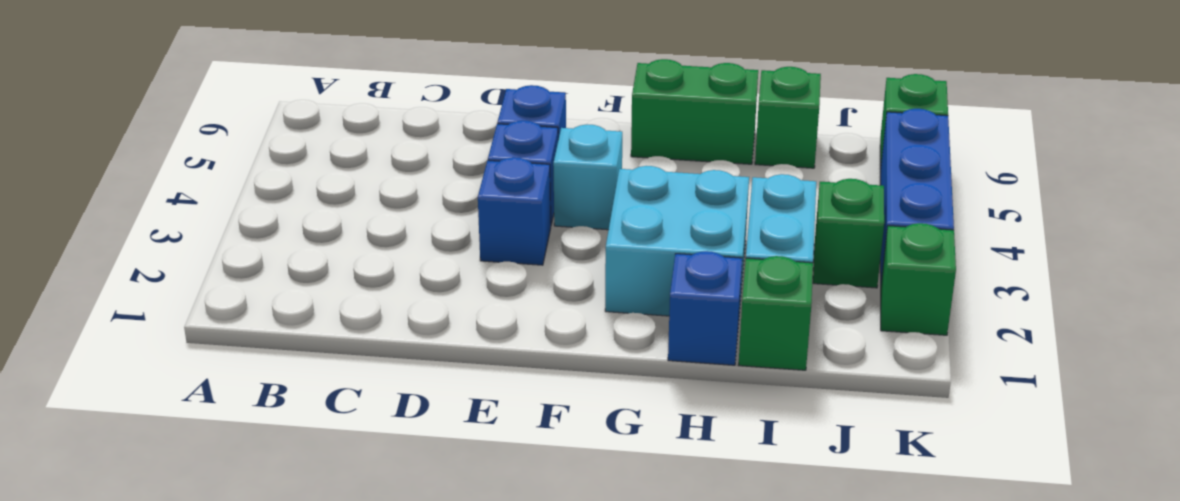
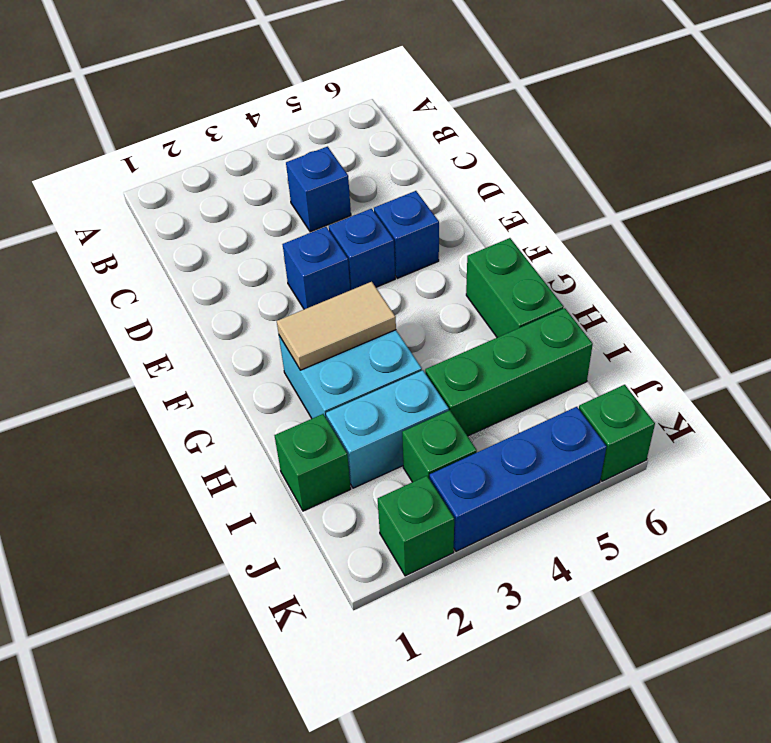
cyan brick F4 level 1 -> none
none -> tan tile G2:G3 level 2
blue brick H1 level 1 -> blue brick C4 level 1
green brick I6 level 1 -> green brick I4:I6 level 1

